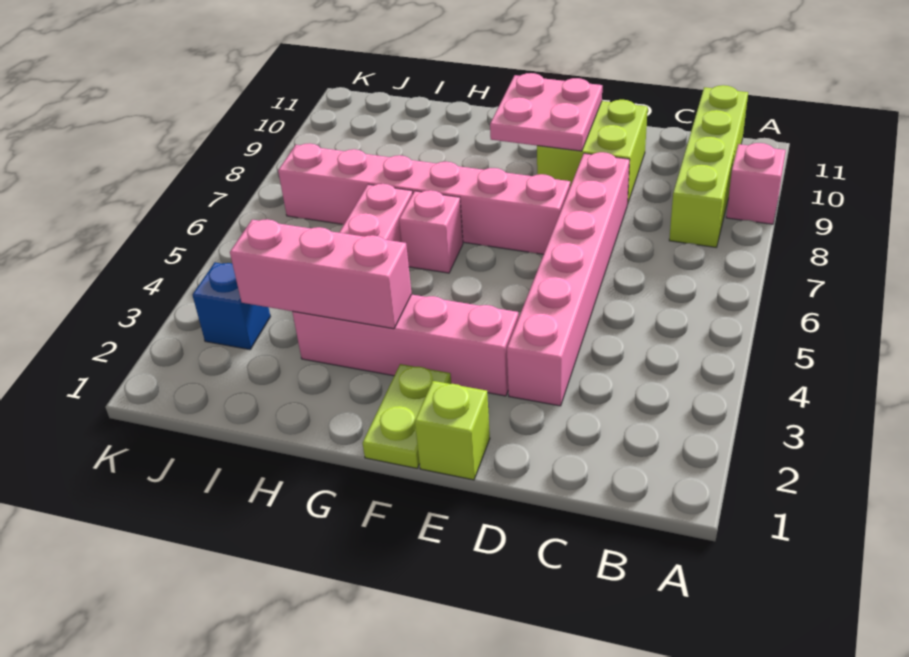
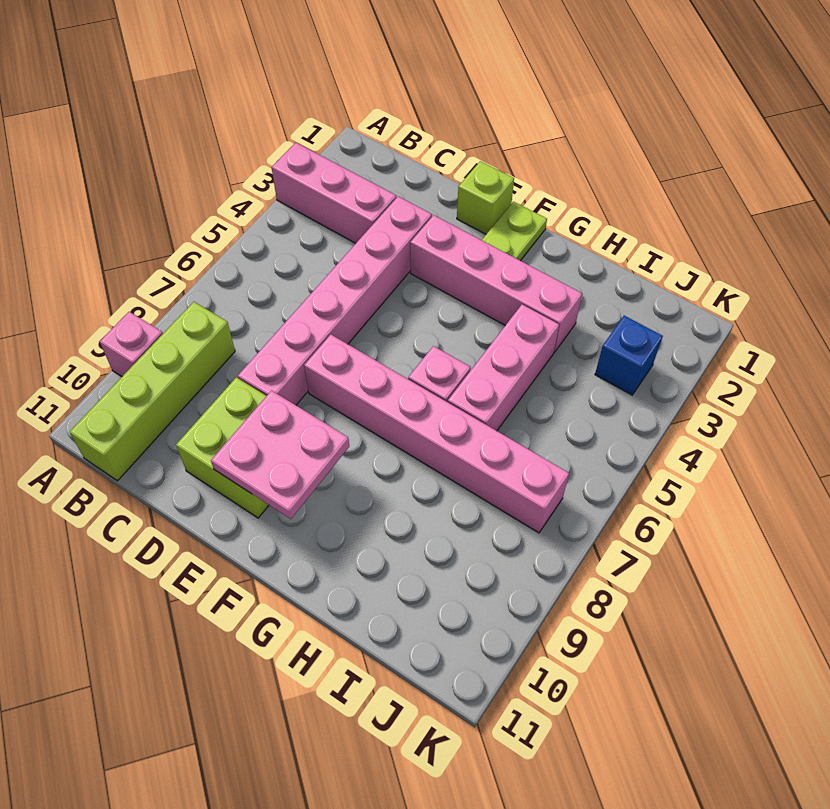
pink brick G3:I3 level 2 -> pink brick A3:C3 level 1

